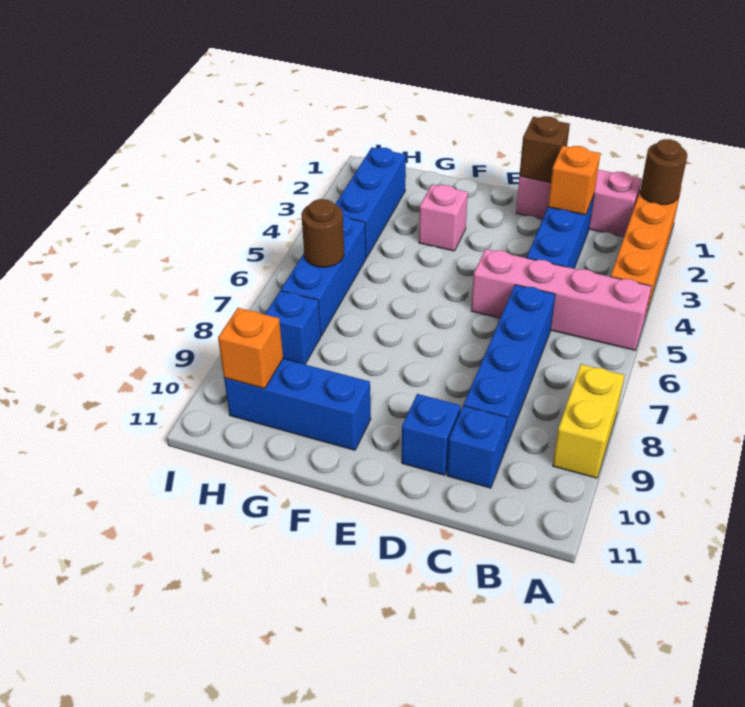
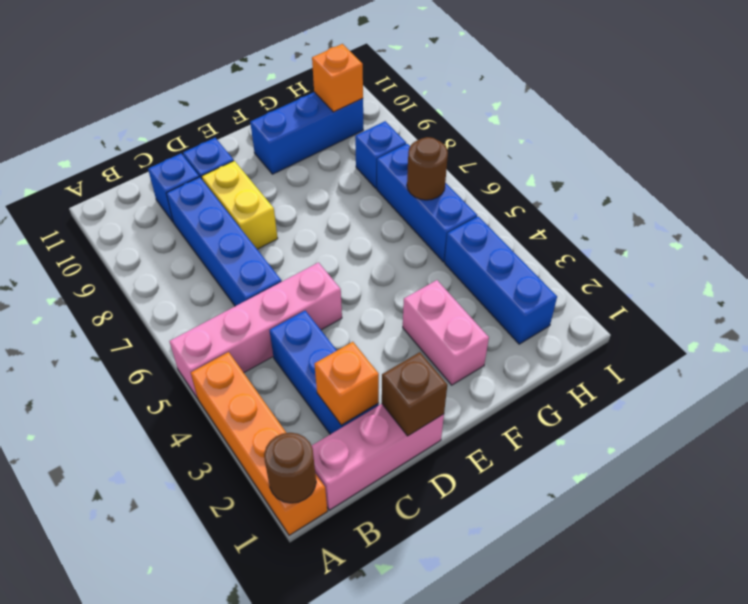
yellow brick A8:A9 level 1 -> yellow brick D8:D9 level 1
pink brick F3 level 1 -> pink brick F2:F3 level 1

